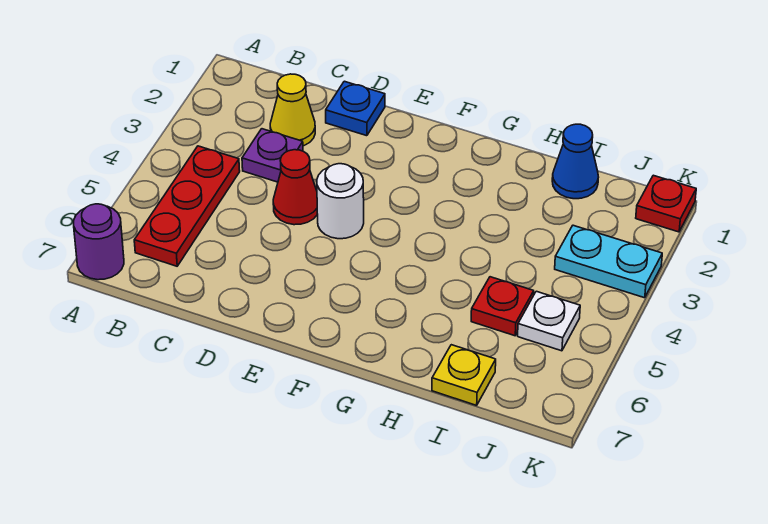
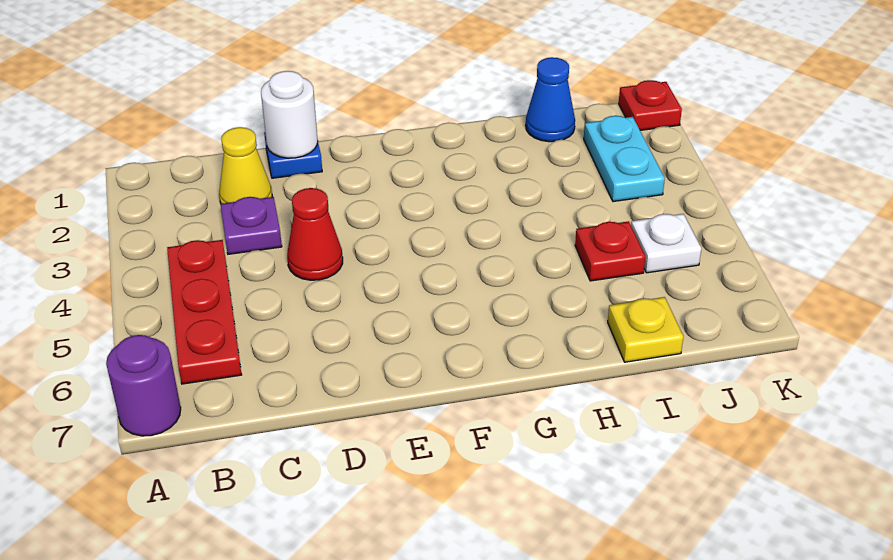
white round brick E4 level 1 -> white round brick D1 level 2
cyan plate J3:K3 level 1 -> cyan plate J2:J3 level 1

